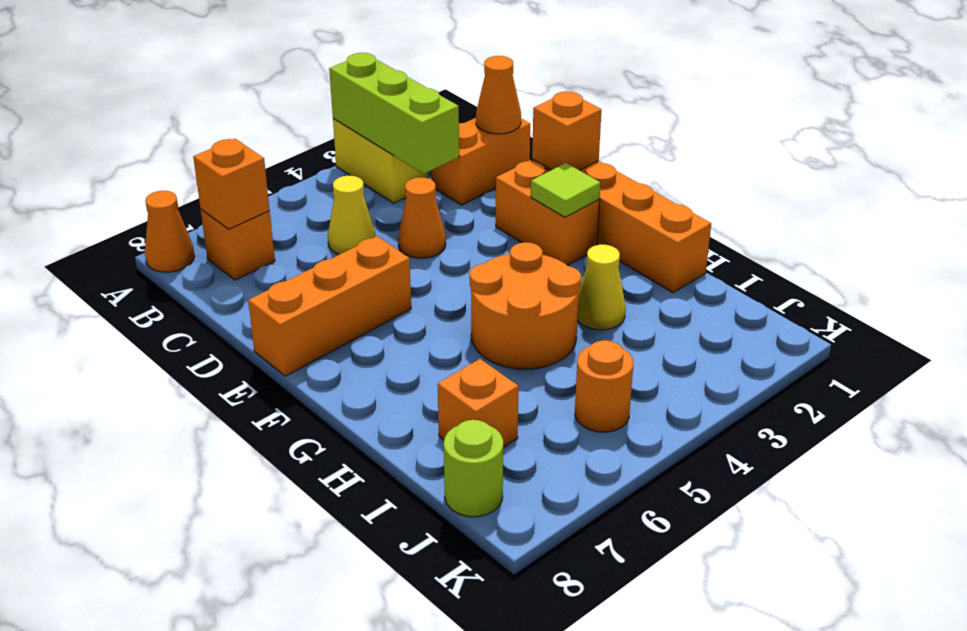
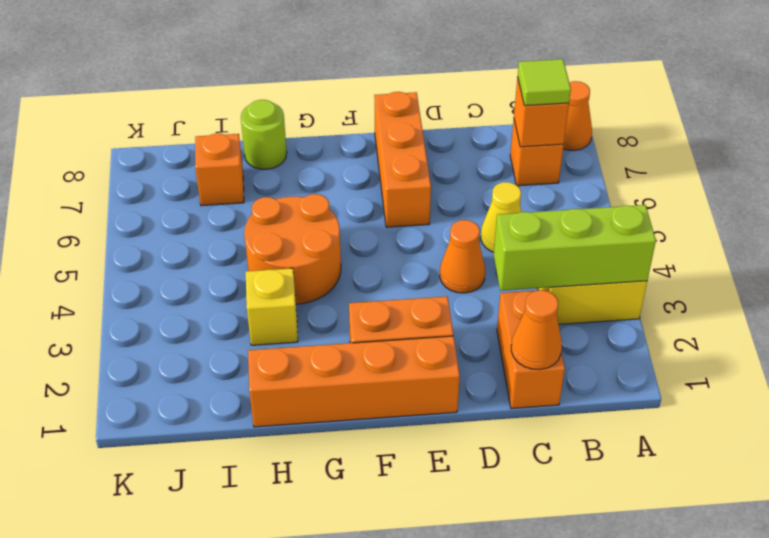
orange brick E1 level 2 -> none
lime tile F2 level 2 -> lime tile B7 level 3
yellow cone H3 level 1 -> yellow brick H3 level 1
orange round brick J5 level 1 -> none
lime round brick J8 level 1 -> lime round brick H8 level 1

